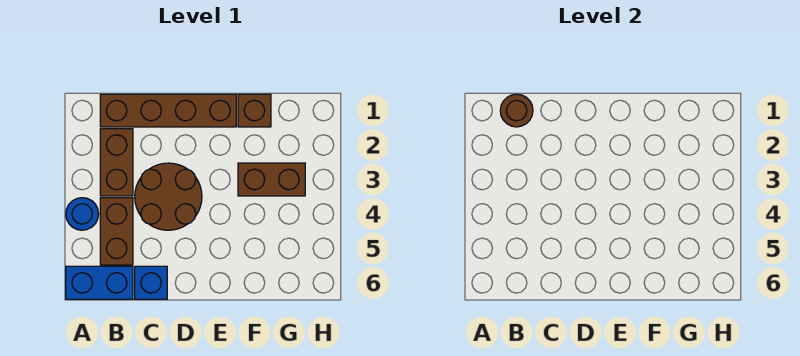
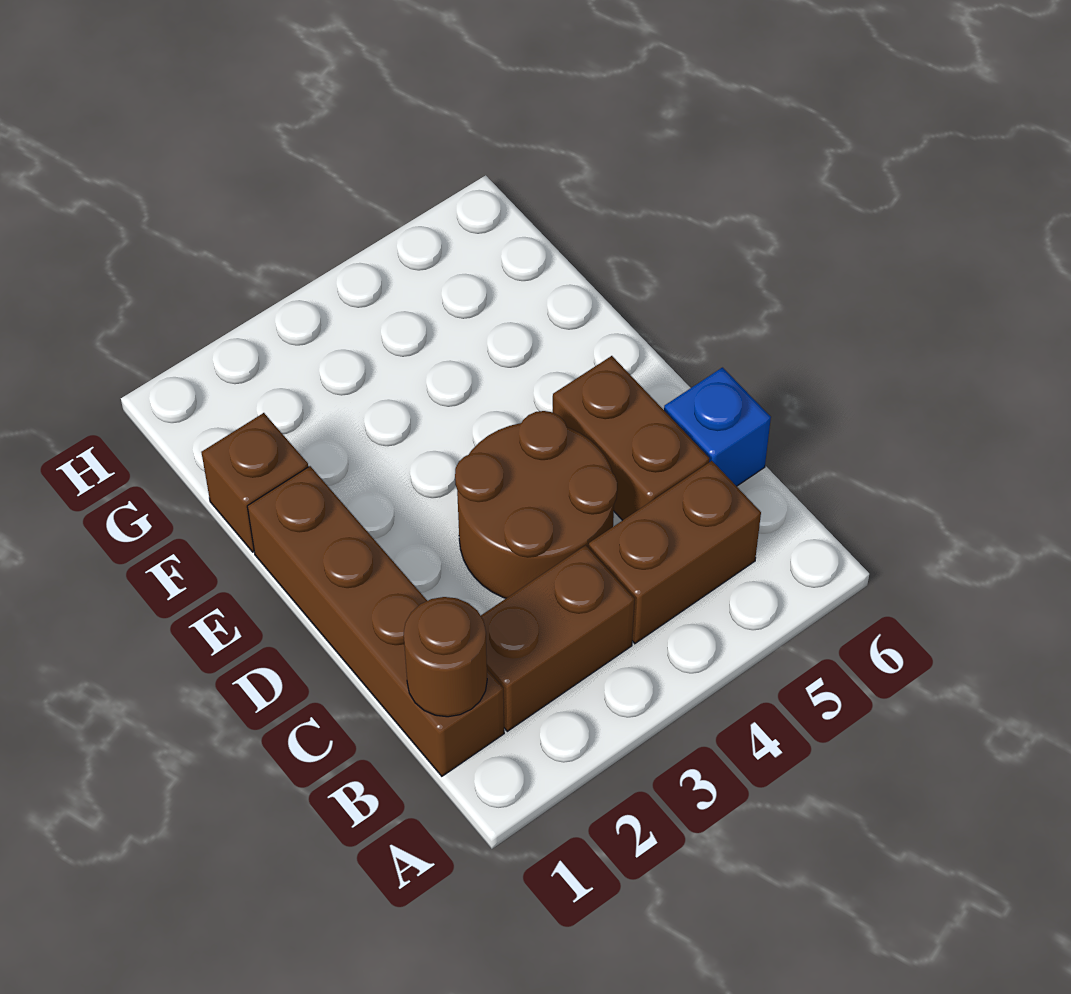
blue round brick A4 level 1 -> none
blue brick A6:B6 level 1 -> none
brown brick F3:G3 level 1 -> brown brick C5:D5 level 1

